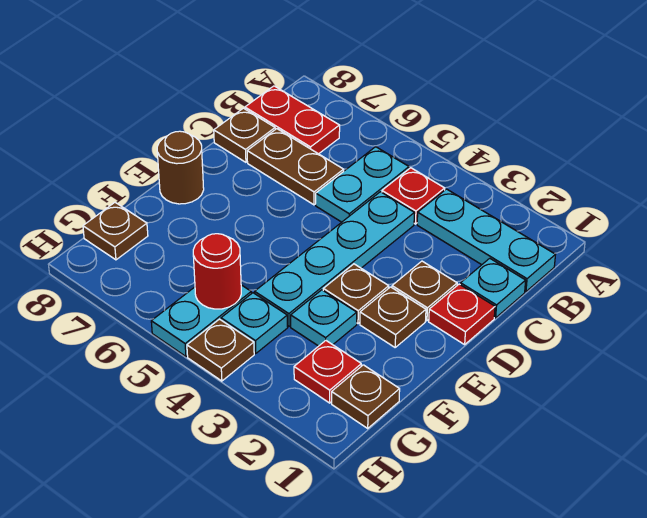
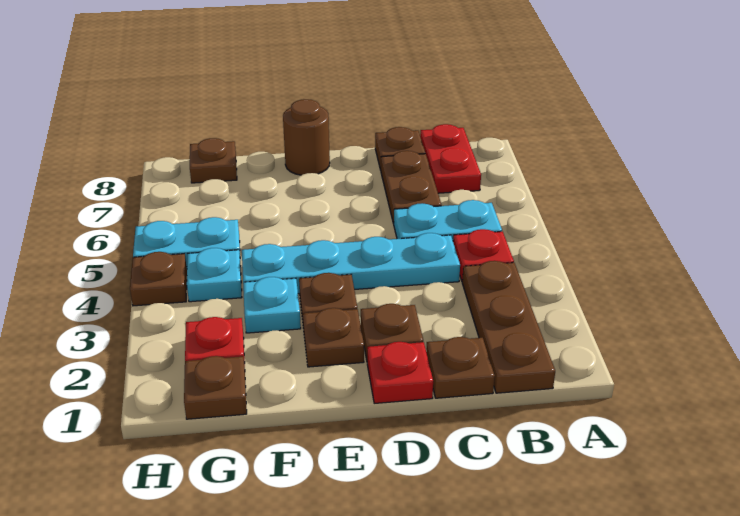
cyan plate B1:B3 level 1 -> brown plate B1:B3 level 1
cyan plate C1 level 1 -> brown plate C1 level 1
red round brick G5 level 2 -> none

